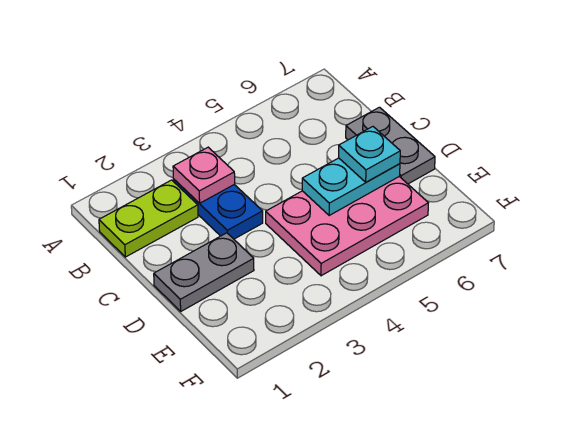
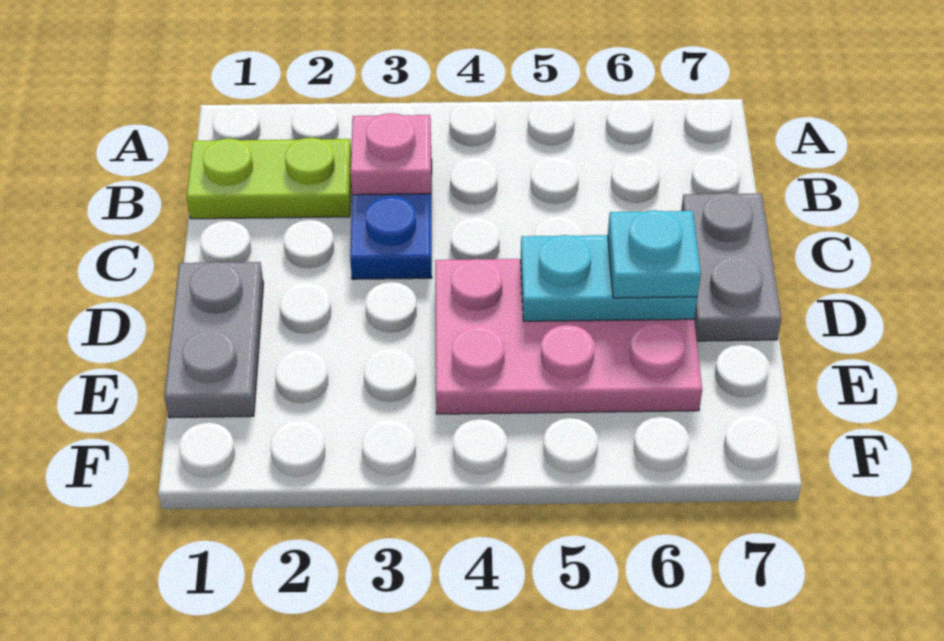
grey plate D1:D2 level 1 -> grey plate D1:E1 level 1

